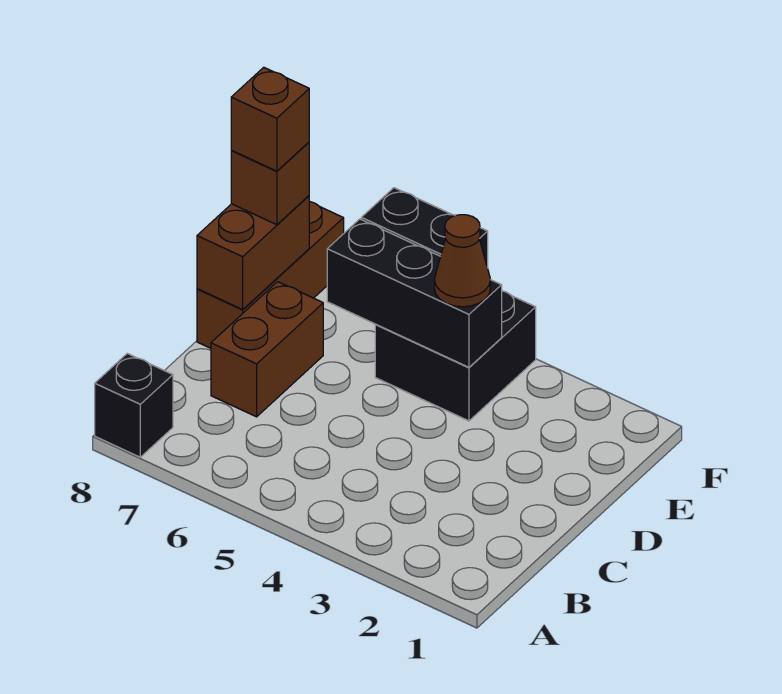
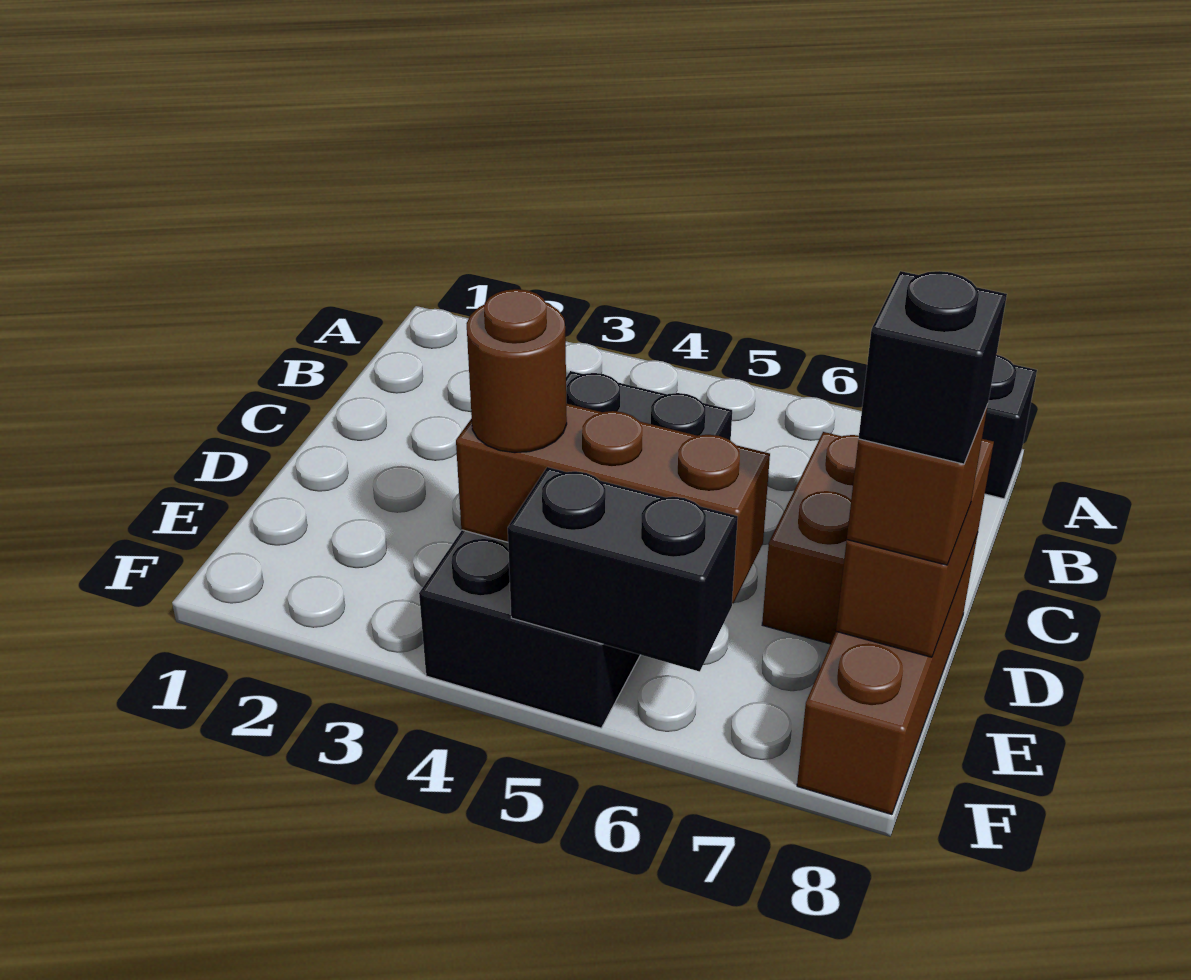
black brick E4:F5 level 1 -> black brick C4:F5 level 1
black brick E4:E6 level 2 -> brown brick E4:E6 level 2
brown cone E4 level 3 -> brown round brick E4 level 3
brown brick E8 level 4 -> black brick E8 level 4

